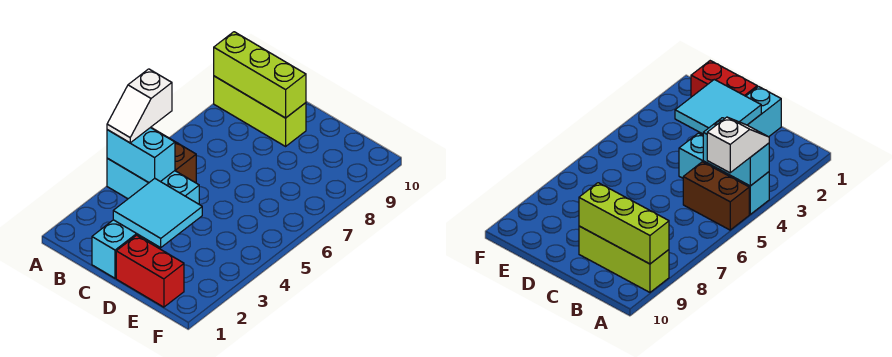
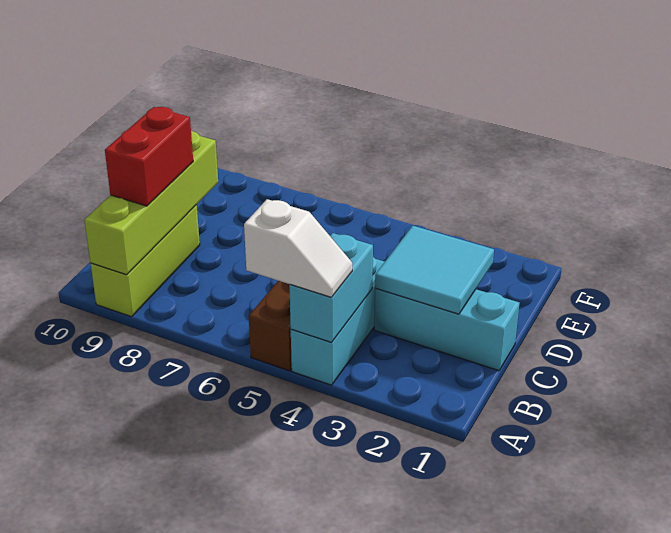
lime brick A9:C9 level 2 -> lime brick A9:D9 level 2
red brick D1:E1 level 1 -> red brick B9:C9 level 3

